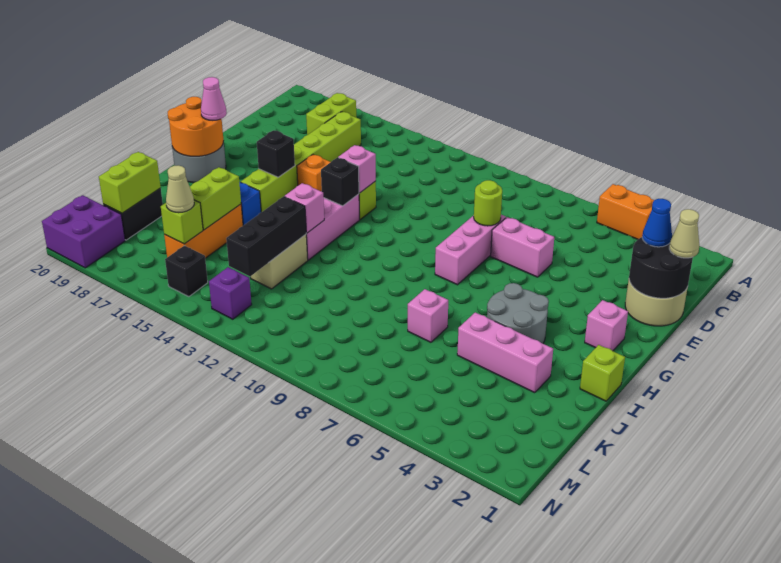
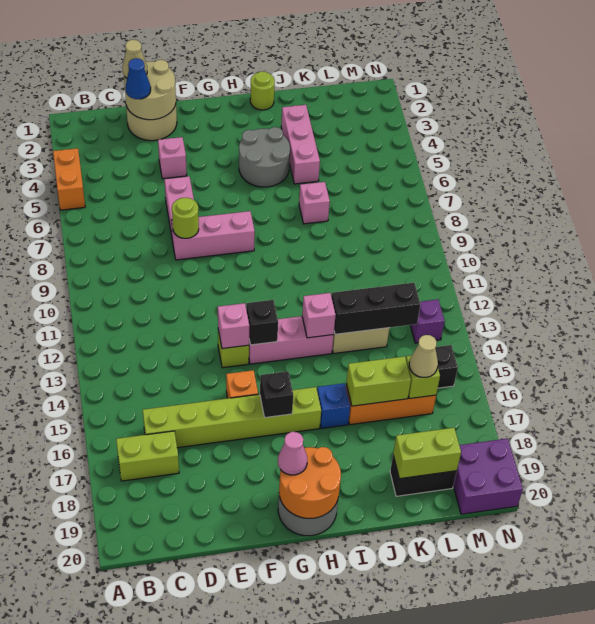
black round brick D1:E2 level 2 -> tan round brick D1:E2 level 2
pink brick G2 level 1 -> pink brick E4 level 1
lime brick I1 level 1 -> lime round brick I1 level 1

